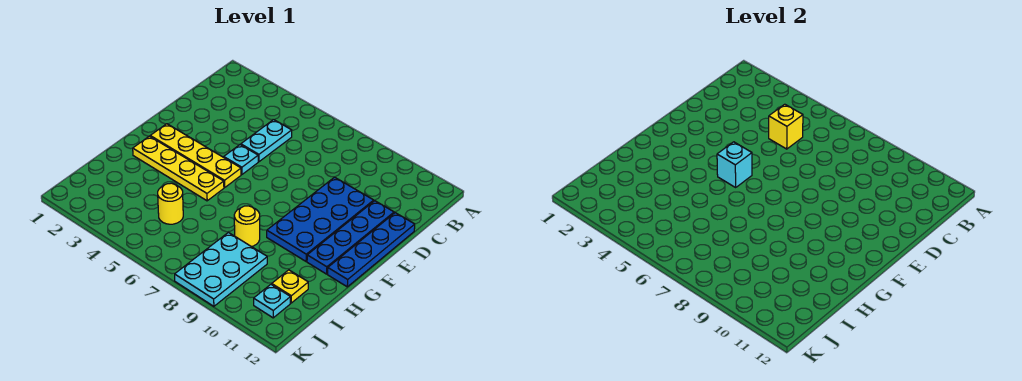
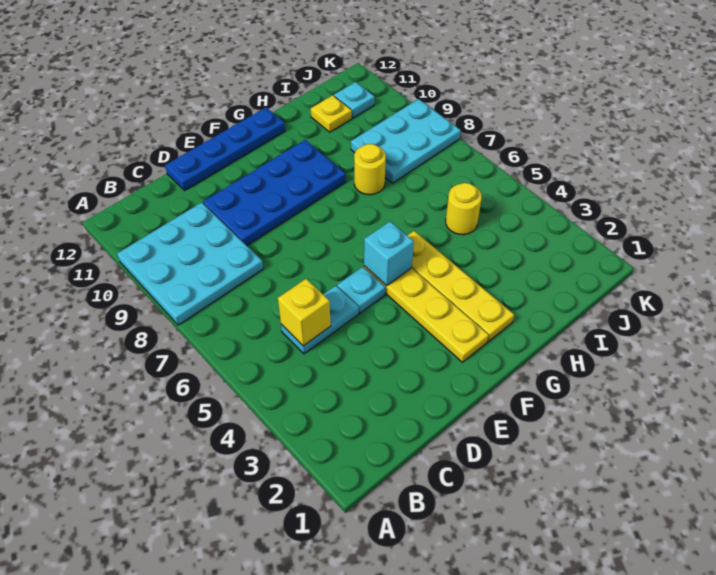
none -> cyan plate A8:C10 level 1
blue plate D11:G11 level 1 -> none

